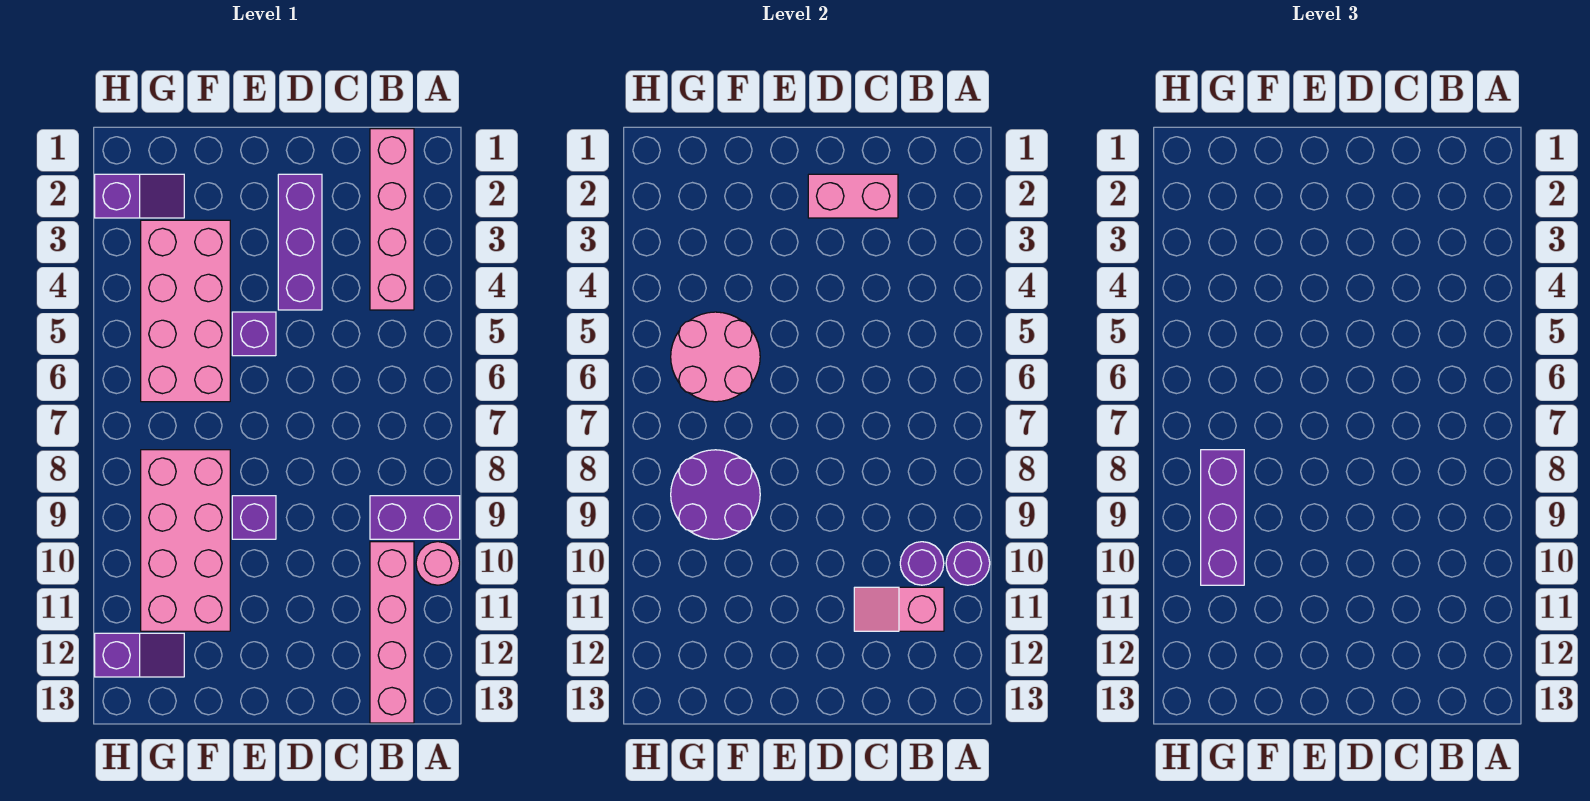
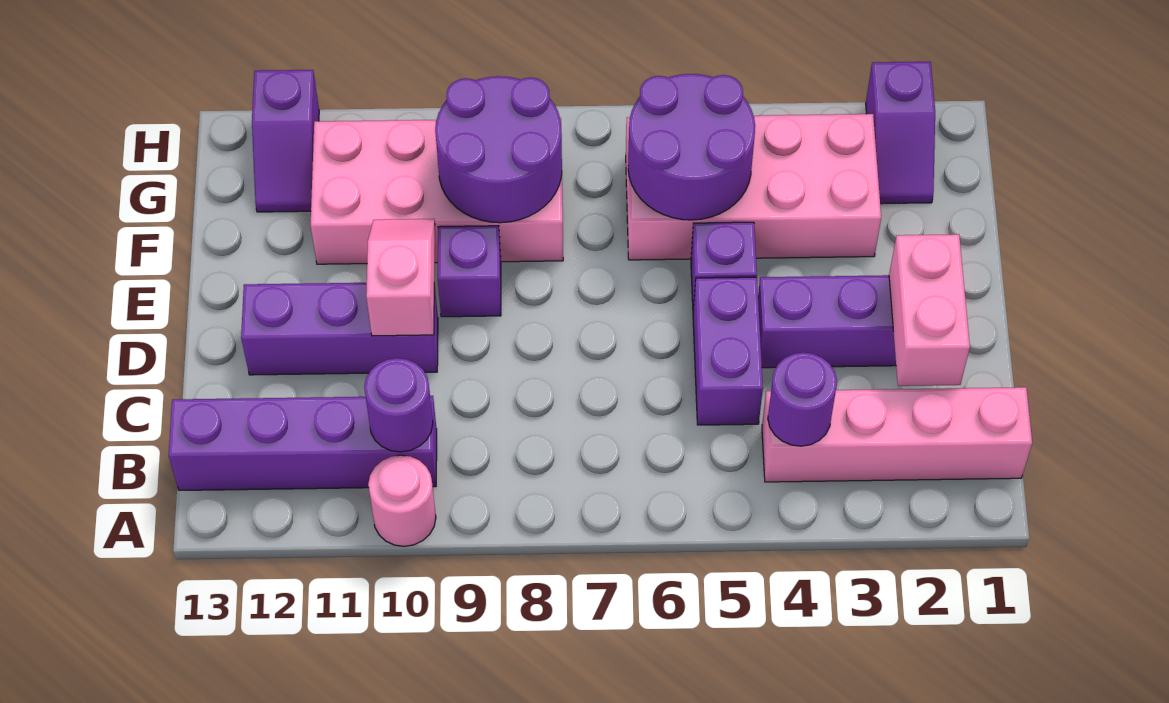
purple brick A9:B9 level 1 -> purple brick C5:D5 level 1
purple round brick A10 level 2 -> purple round brick B4 level 2
pink brick B10:B13 level 1 -> purple brick B10:B13 level 1
pink slope B11:C11 level 2 top B -> pink slope D10:E10 level 2 top D
pink round brick F5:G6 level 2 -> purple round brick F5:G6 level 2
purple brick G8:G10 level 3 -> purple brick D10:D12 level 1

